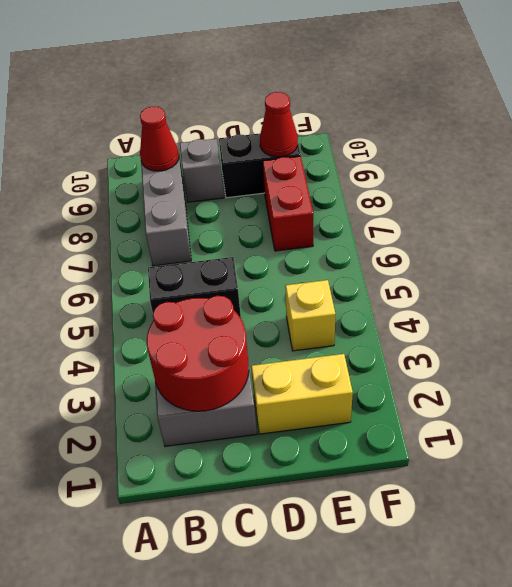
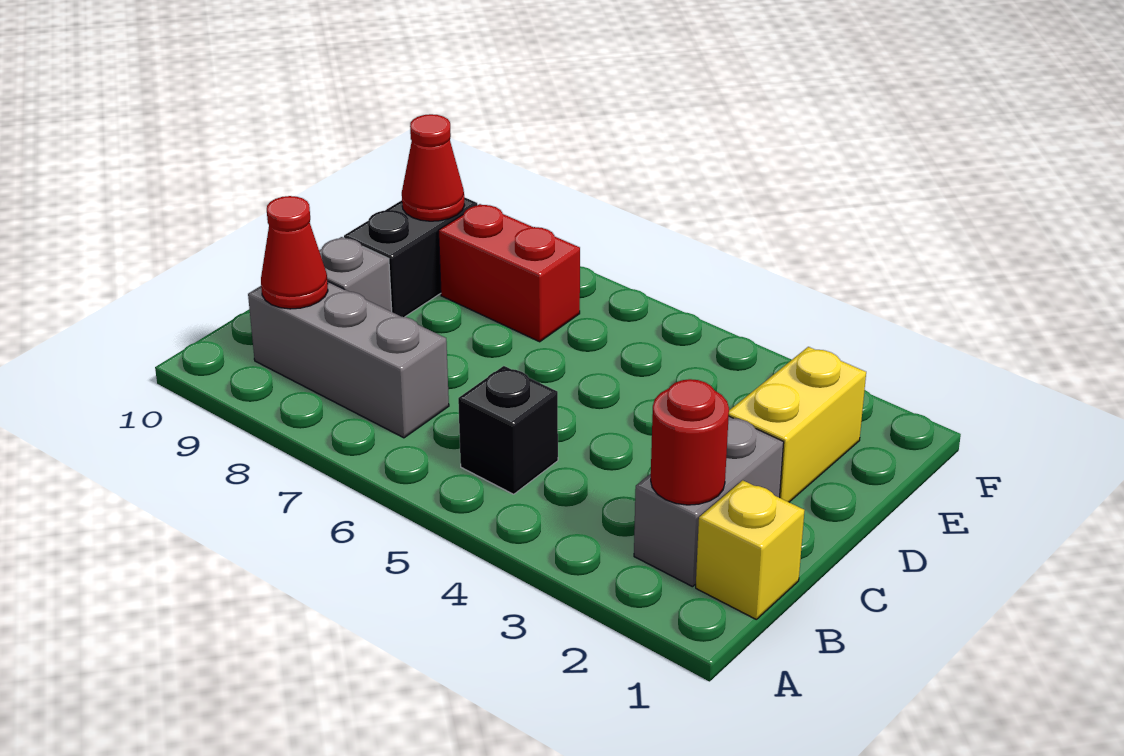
red round brick B2:C3 level 2 -> red round brick B2 level 2
black brick B5:C5 level 1 -> black brick B5 level 1
yellow brick E4 level 1 -> yellow brick B1 level 1

